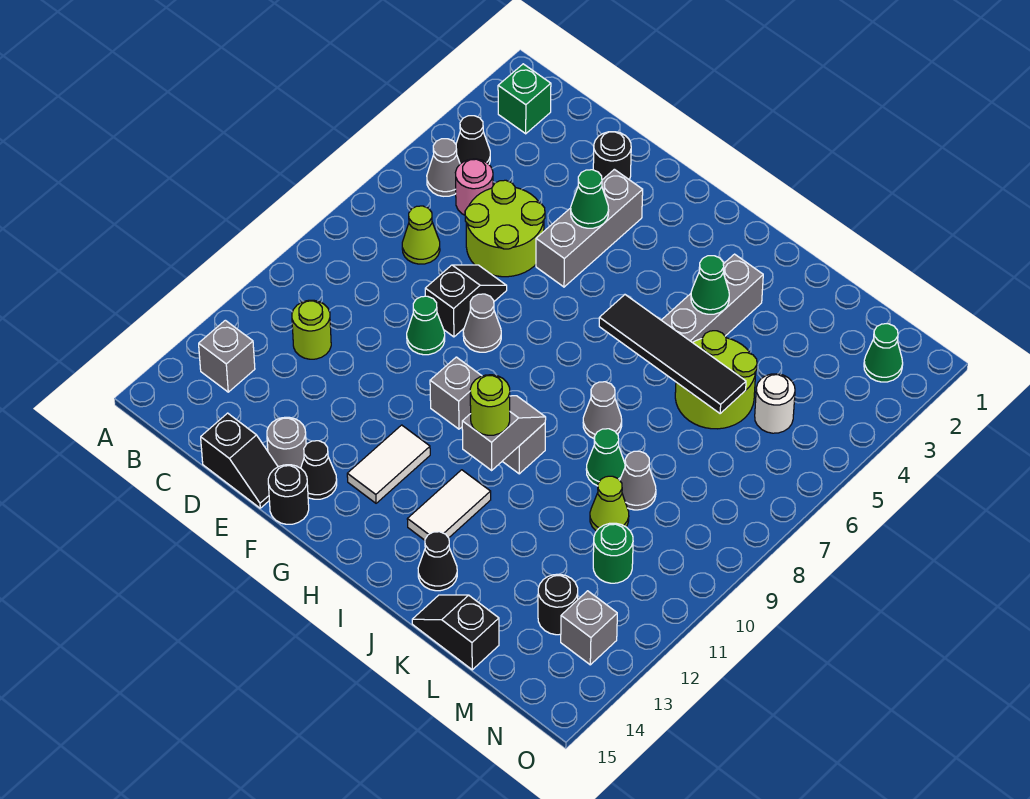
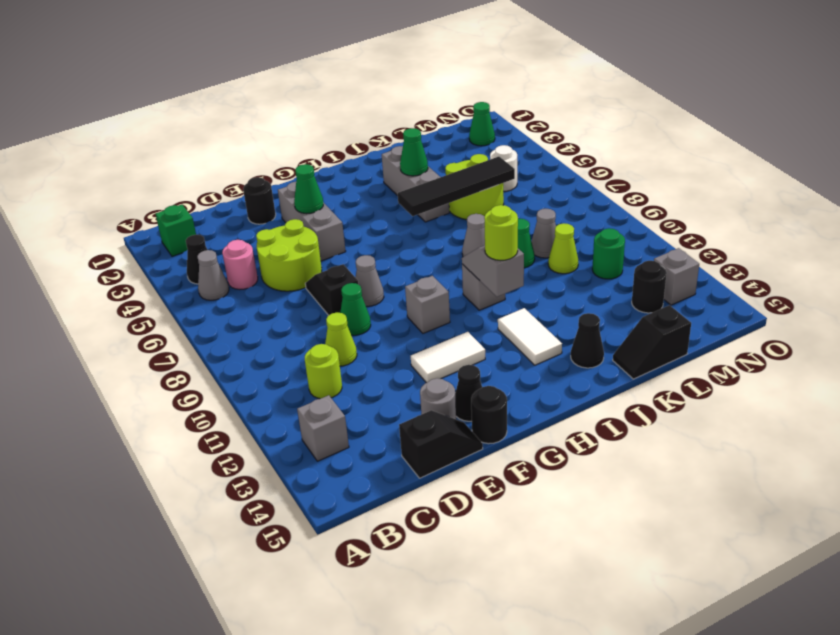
lime cone C7 level 1 -> lime cone D10 level 1
white tile G12:G13 level 1 -> white tile F12:G12 level 1

